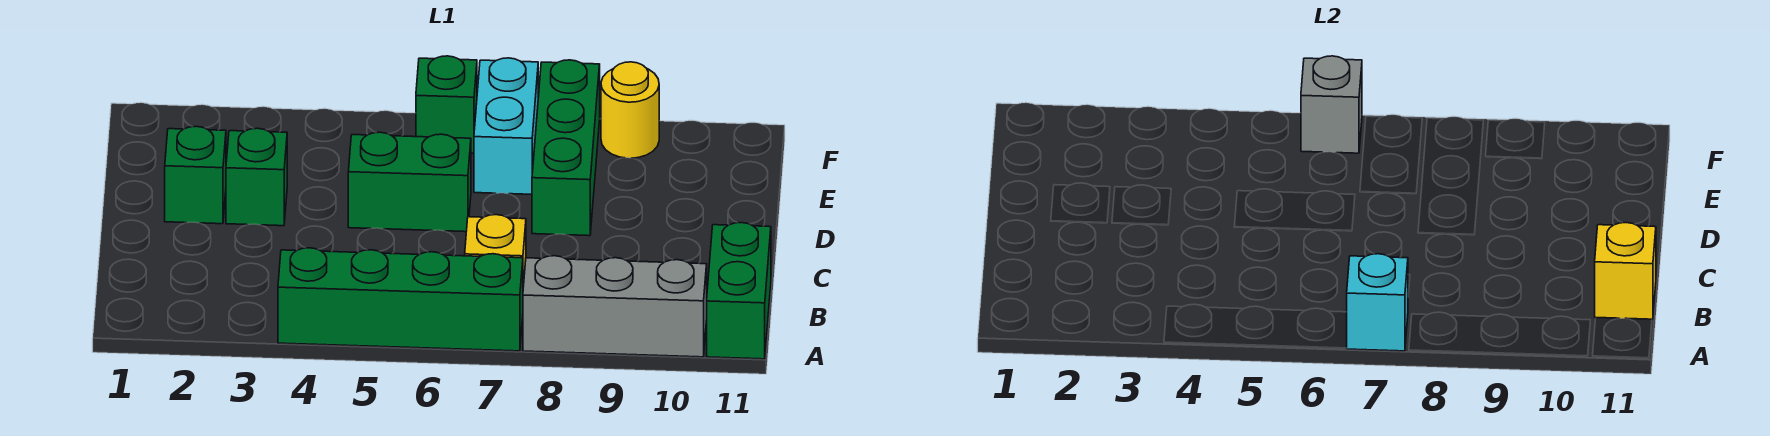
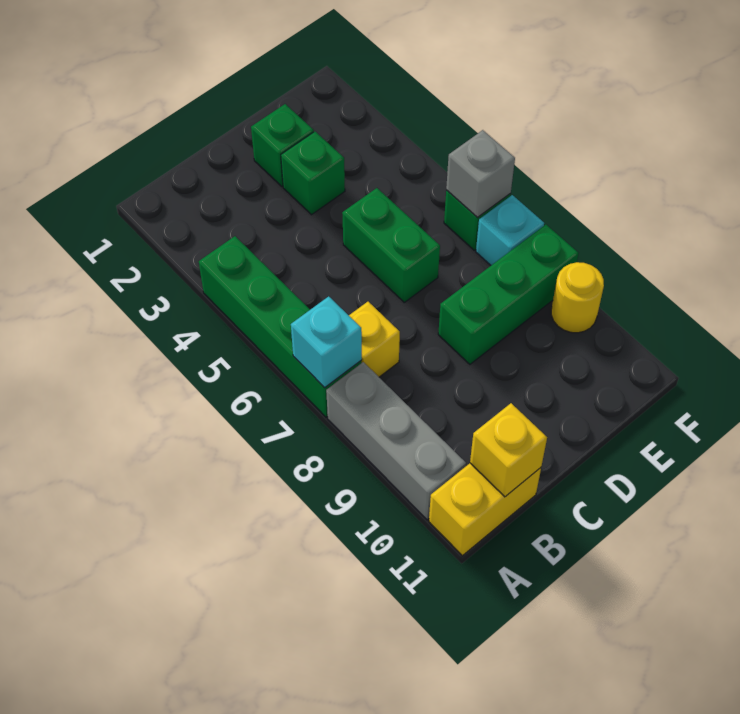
green brick A11:B11 level 1 -> yellow brick A11:B11 level 1
cyan brick E7:F7 level 1 -> cyan brick F7 level 1

